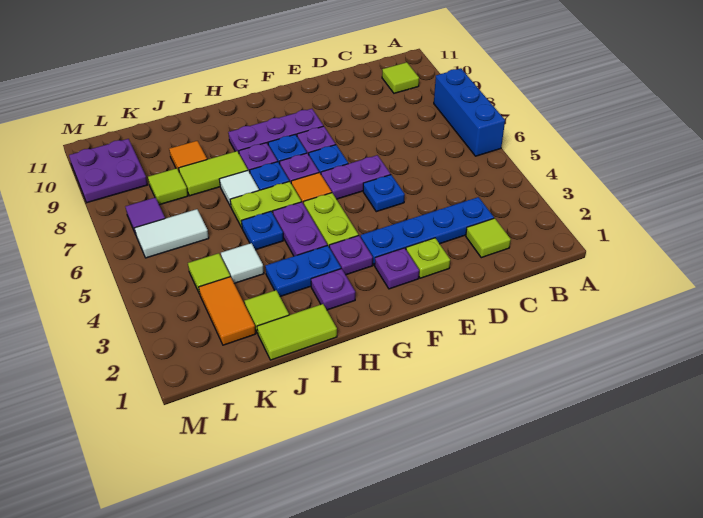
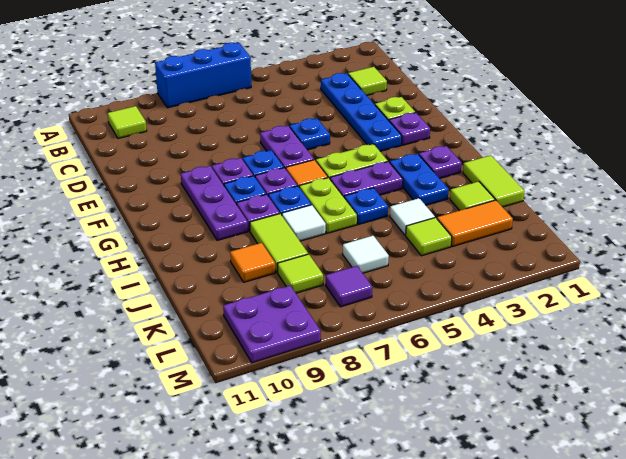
purple plate G3 level 1 -> none
white tile K6:L6 level 1 -> white tile K6 level 1

